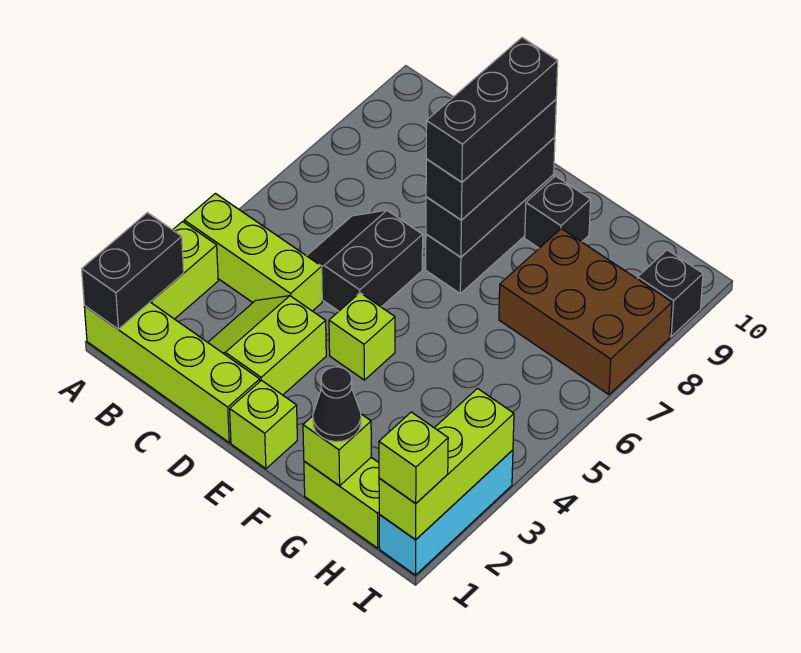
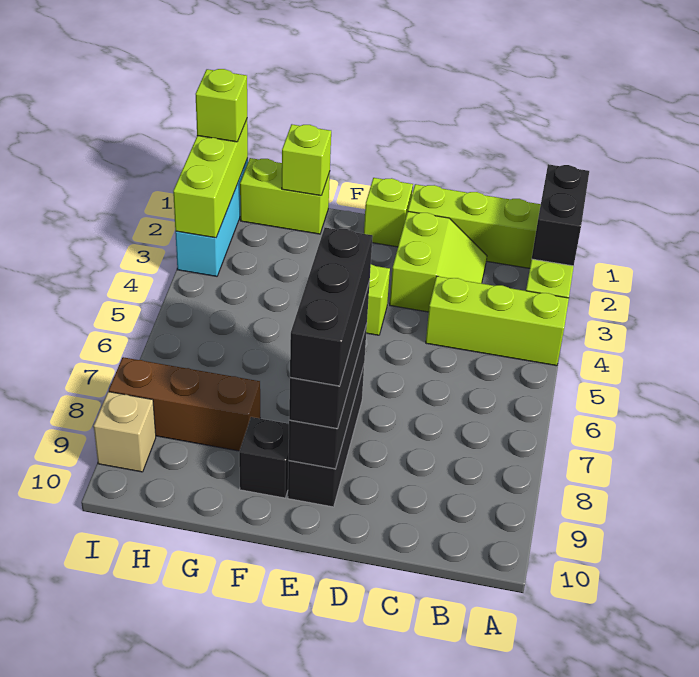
black slope C5:D6 level 1 top D -> none
black cone G1 level 3 -> none
brown brick G7:I8 level 1 -> brown brick G8:I8 level 1
black brick I9 level 1 -> tan brick I9 level 1

